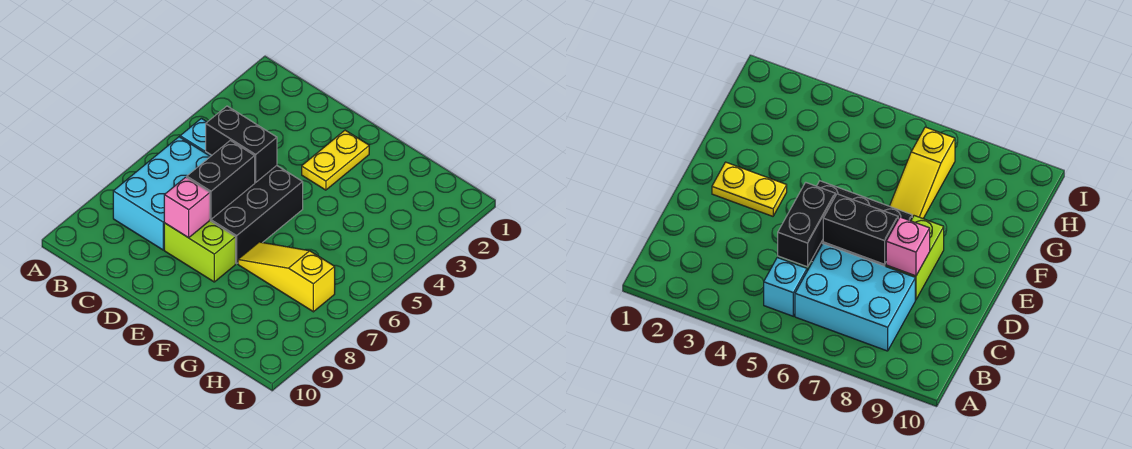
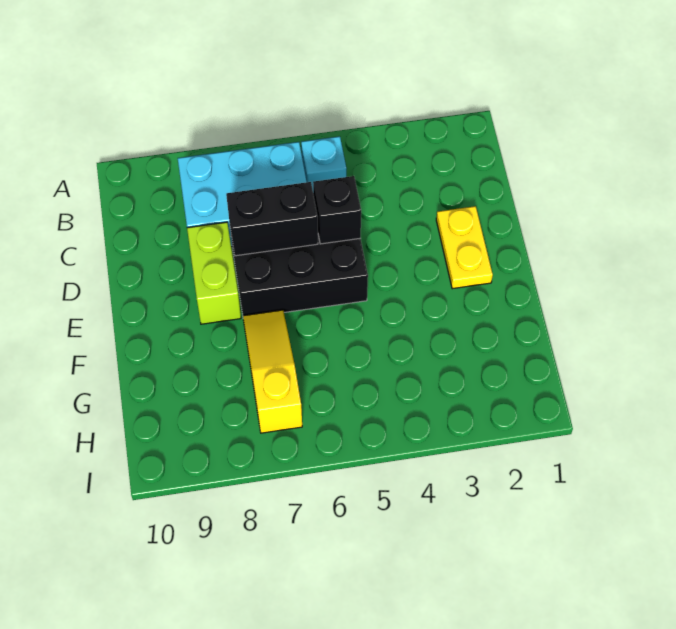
black brick C5:D5 level 2 -> black brick D5 level 2
pink brick D8 level 2 -> none
yellow plate E2:E3 level 1 -> yellow plate D2:E2 level 1

